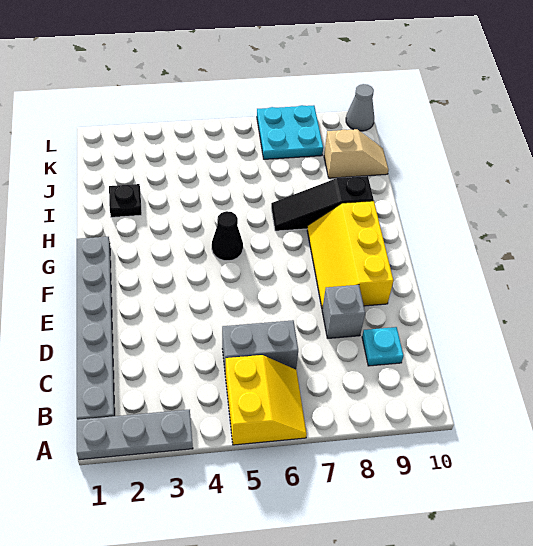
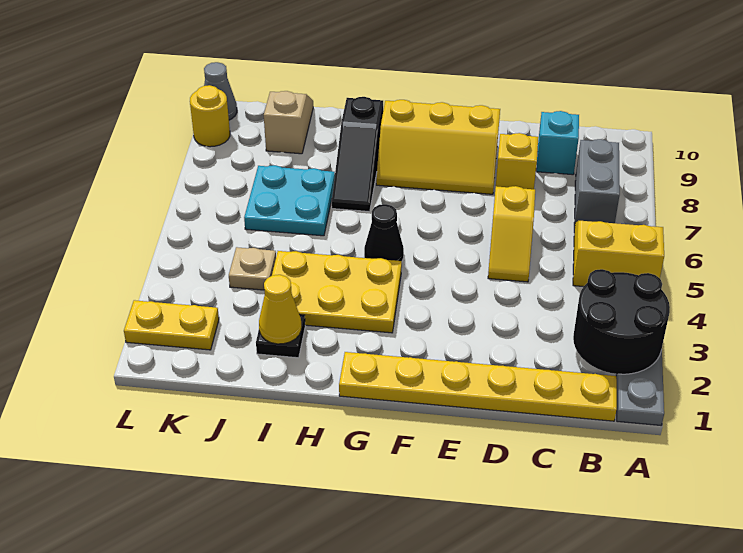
none -> black round brick A2:B3 level 2
grey plate B1:G1 level 1 -> yellow plate B1:G1 level 1
grey brick C5:C6 level 1 -> grey brick B7:B8 level 1
cyan plate C9 level 1 -> cyan brick C9 level 1
none -> yellow slope D5:D6 level 1 top 6
grey brick D8 level 1 -> yellow brick D8 level 1
none -> yellow plate G3:I4 level 1
none -> yellow cone I2 level 2
none -> tan plate J4 level 1
none -> yellow plate K2:L2 level 1
cyan plate K7:L8 level 1 -> cyan plate I6:J7 level 1
none -> yellow round brick L9 level 1

